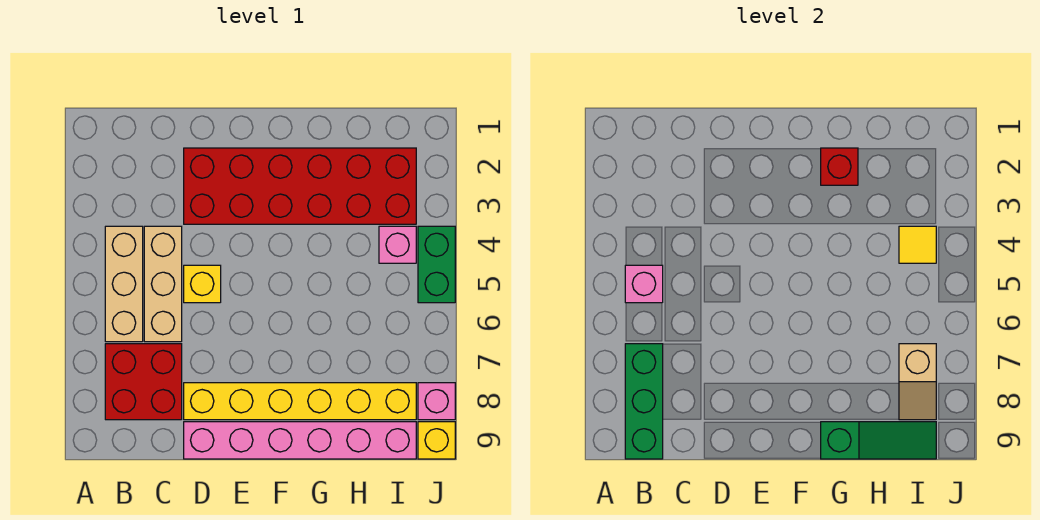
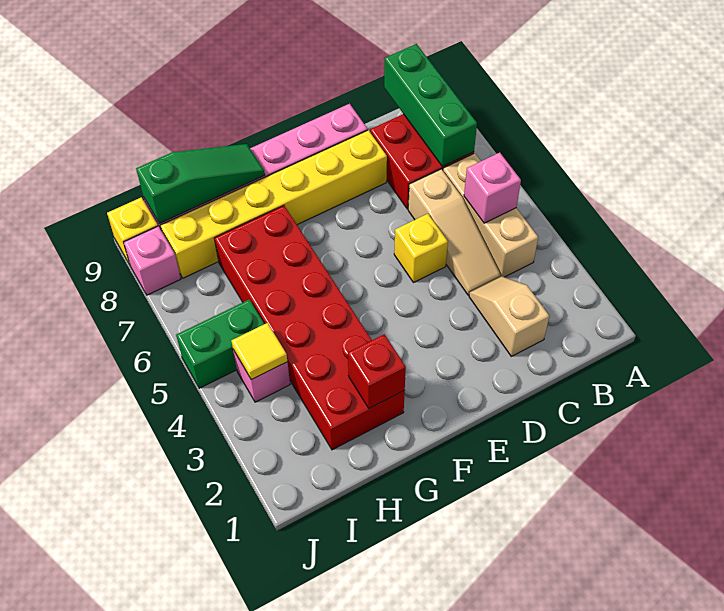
tan brick C4:C6 level 1 -> tan slope C4:C6 level 1 top 6
red brick D2:I3 level 1 -> red brick G2:H7 level 1
green slope G9:I9 level 2 top G -> green slope G9:I9 level 2 top I
tan slope I7:I8 level 2 top 7 -> tan slope C2:C3 level 1 top 2
green brick J4:J5 level 1 -> green brick I5:J5 level 1

